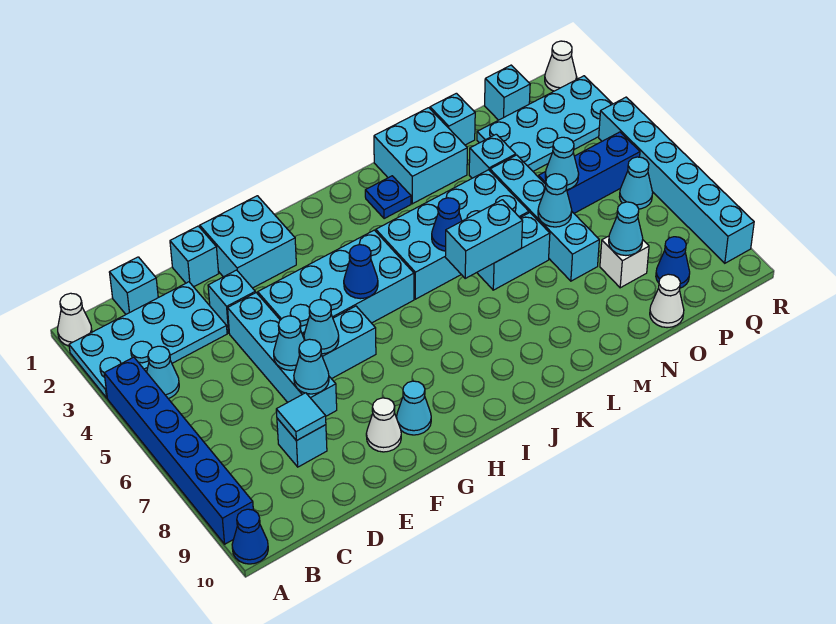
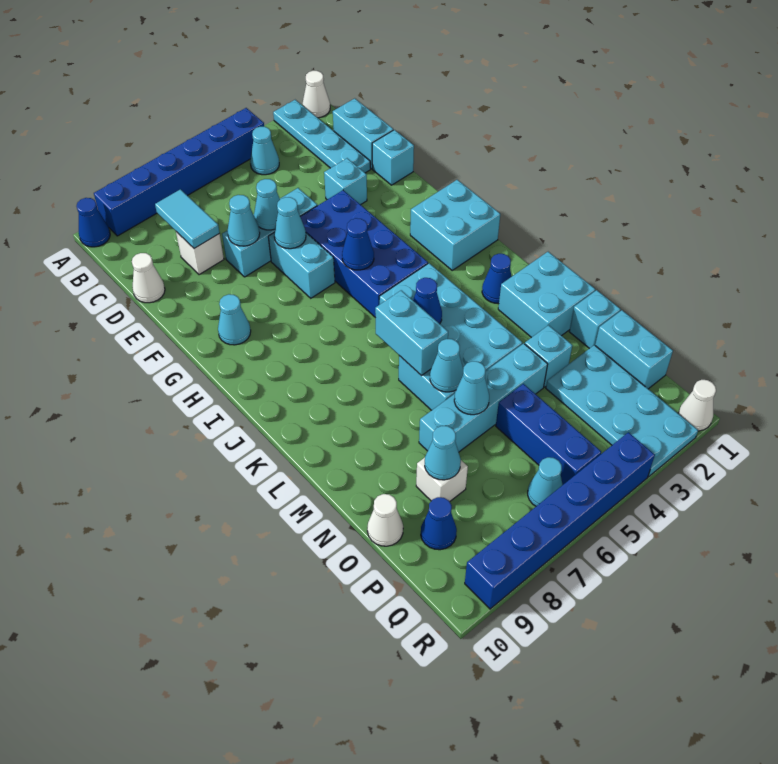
cyan plate A2:D3 level 1 -> cyan plate A2:D2 level 1
cyan brick C1 level 1 -> cyan brick C1:D1 level 1
cyan brick D8 level 1 -> white brick D8 level 1
cyan tile D8 level 2 -> cyan tile C8:D8 level 2
cyan brick E4:E7 level 1 -> cyan brick E5:E7 level 1
cyan brick F1:G2 level 1 -> cyan brick H1:I2 level 1
cyan brick F4:I5 level 1 -> blue brick F4:I5 level 1
white cone F9 level 1 -> white cone D10 level 1
blue plate K2 level 1 -> blue cone K2 level 1
cyan cone O5 level 2 -> cyan cone M6 level 2
cyan brick P1 level 1 -> cyan brick O1:P1 level 1
cyan brick R4:R9 level 1 -> blue brick R4:R9 level 1

